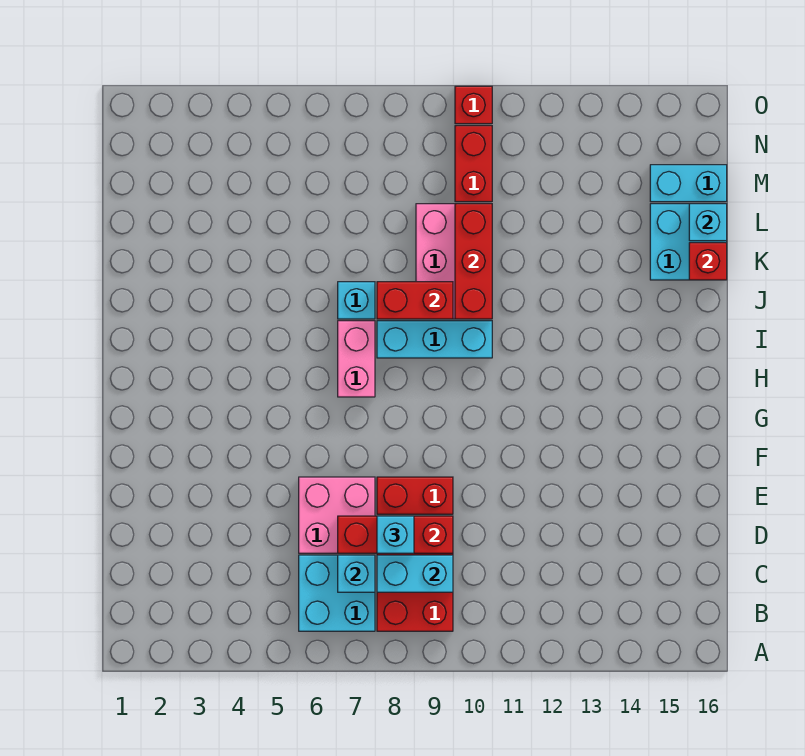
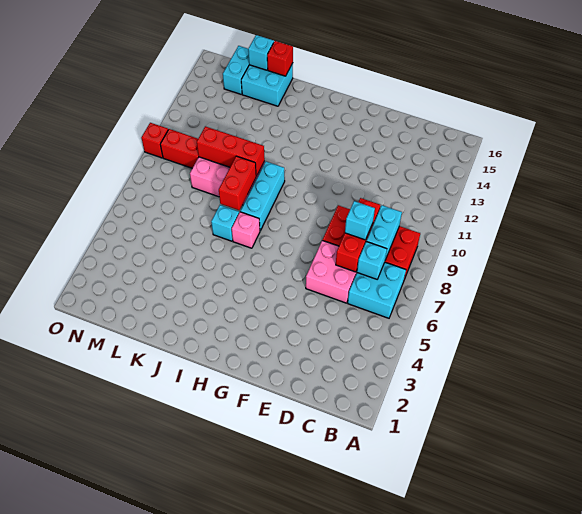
pink brick H7:I7 level 1 -> pink brick I7 level 1

